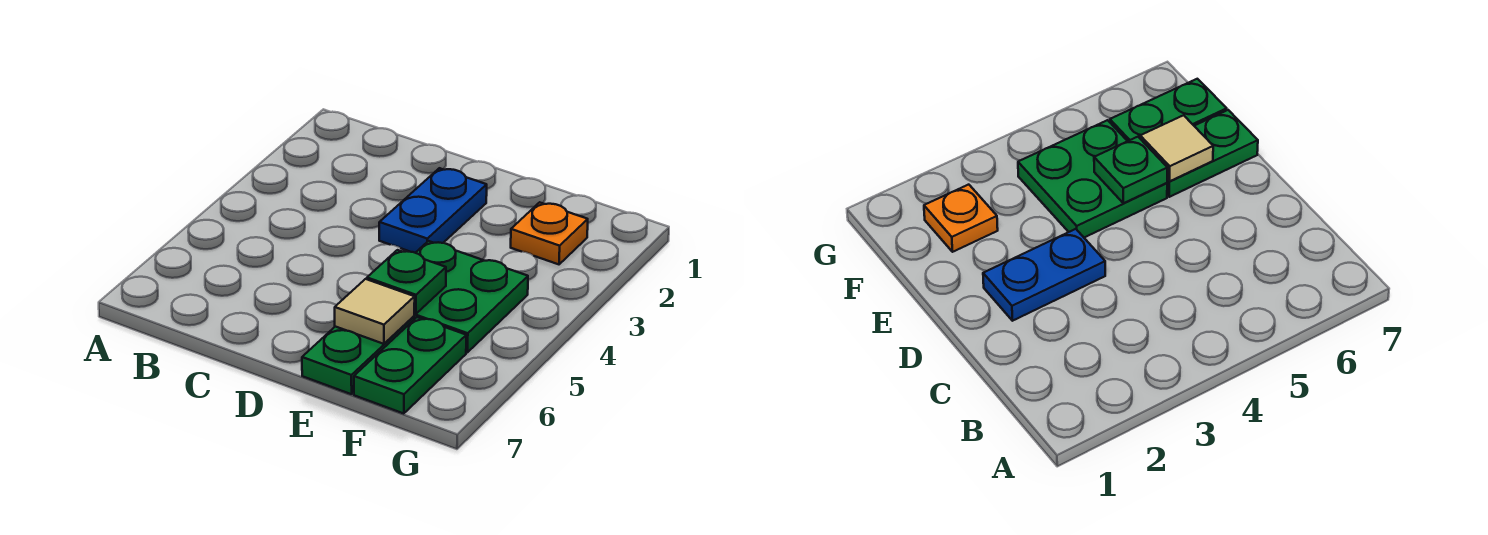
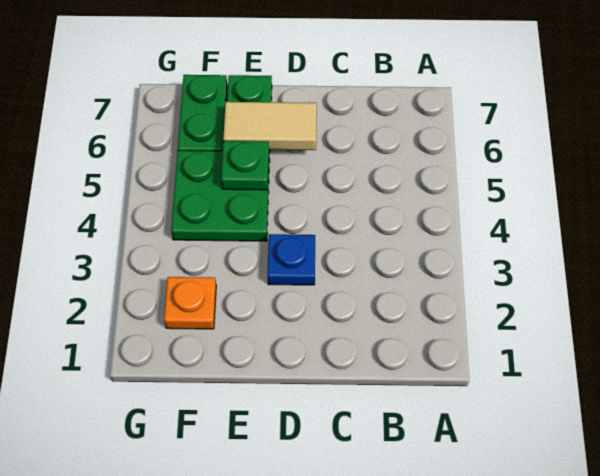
blue plate D2:D3 level 1 -> blue plate D3 level 1
tan tile E6 level 2 -> tan tile D6:E6 level 2

